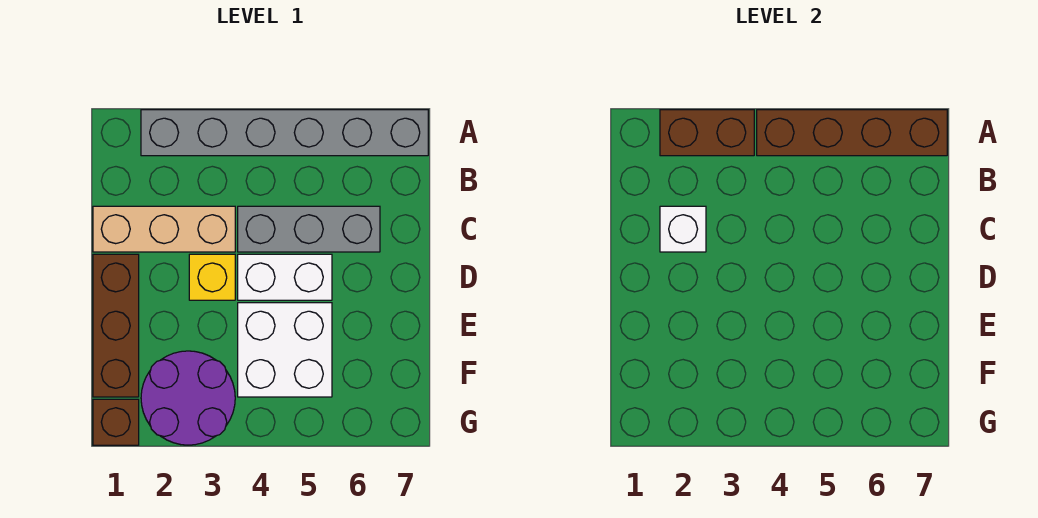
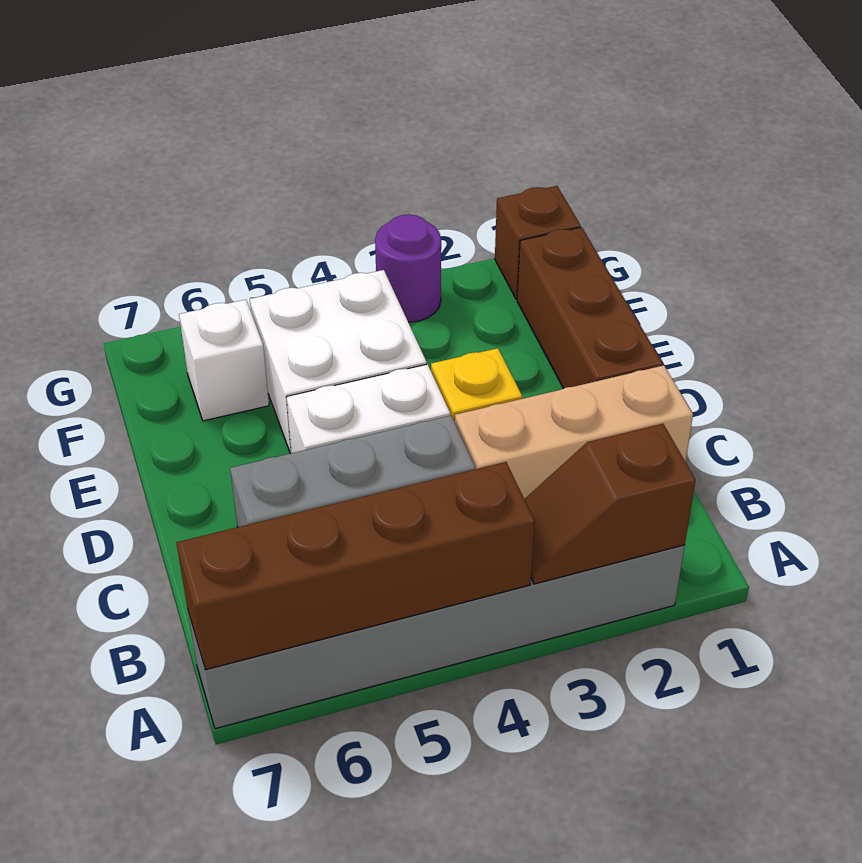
brown brick A2:A3 level 2 -> brown slope A2:A3 level 2 top 2
white brick C2 level 2 -> white brick F6 level 1
purple round brick F2:G3 level 1 -> purple round brick G3 level 1

